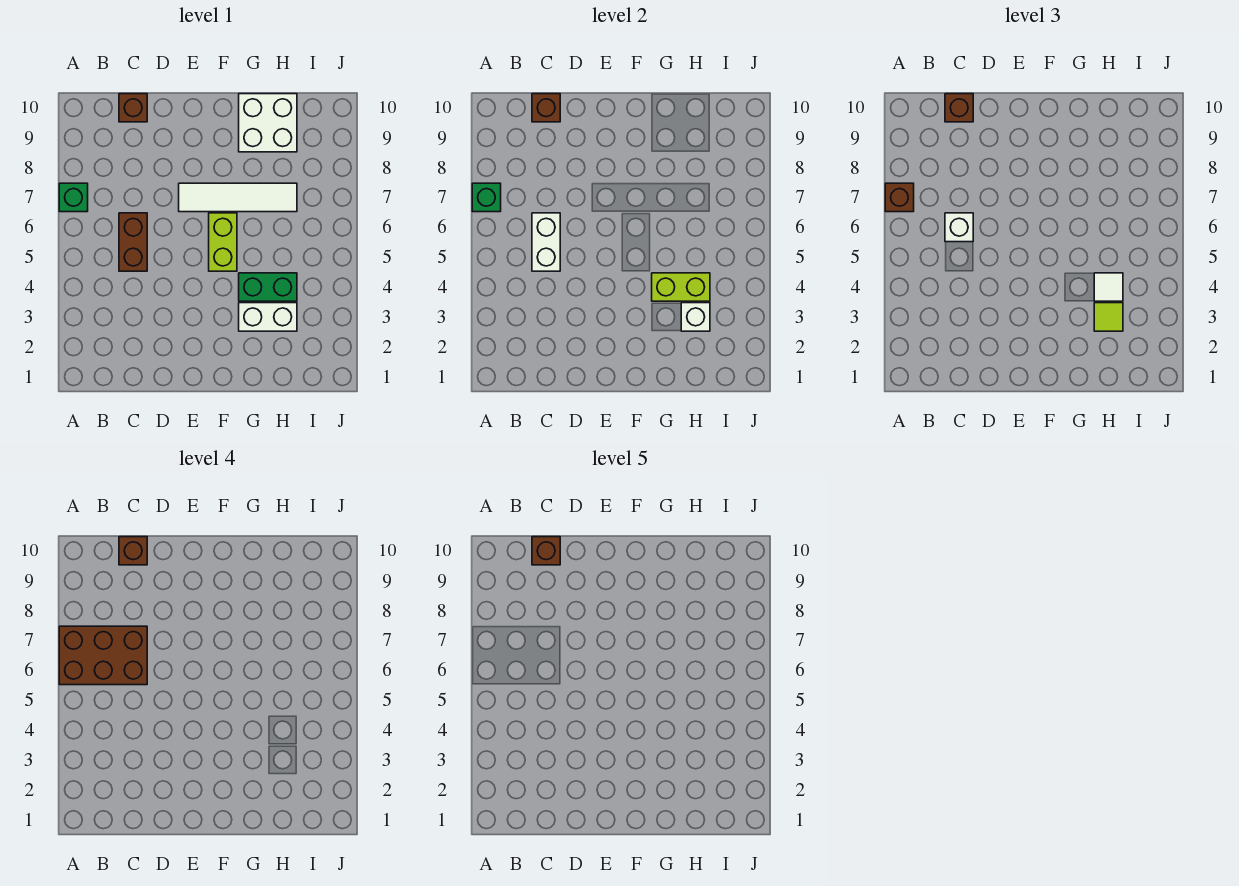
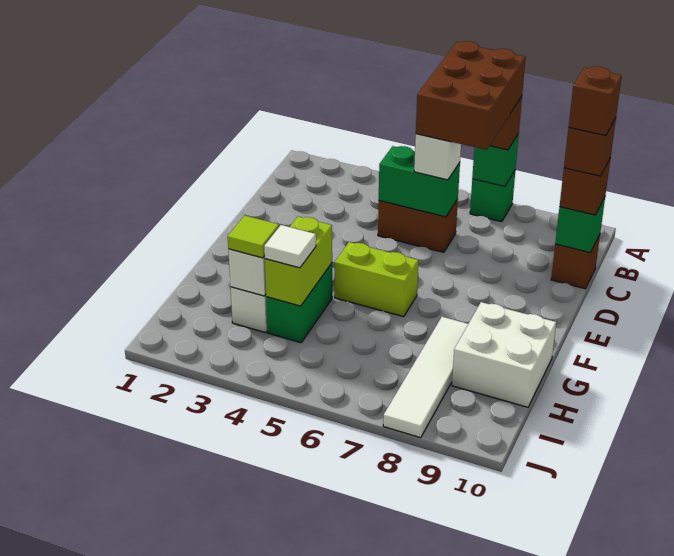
white brick C5:C6 level 2 -> green brick C5:C6 level 2
brown brick C10 level 2 -> green brick C10 level 2
white tile E7:H7 level 1 -> white tile G8:J8 level 1

